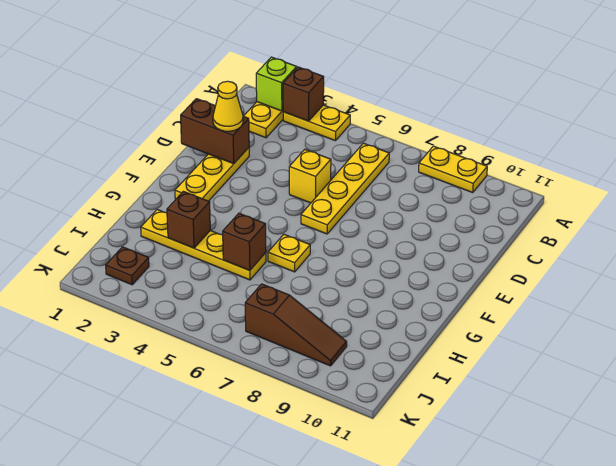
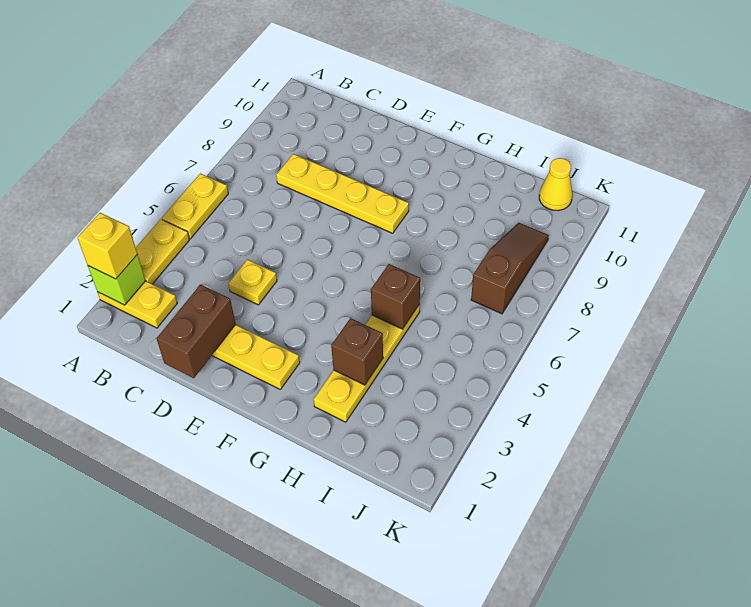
brown brick A3 level 2 -> none
yellow plate A8:A9 level 1 -> yellow plate A5:A6 level 1
yellow plate B6:E6 level 1 -> yellow plate C8:F8 level 1
yellow cone D2 level 3 -> yellow cone J11 level 1
yellow brick D5 level 1 -> yellow brick A2 level 3
yellow plate G6 level 1 -> yellow plate D4 level 1
brown plate J2 level 1 -> none

